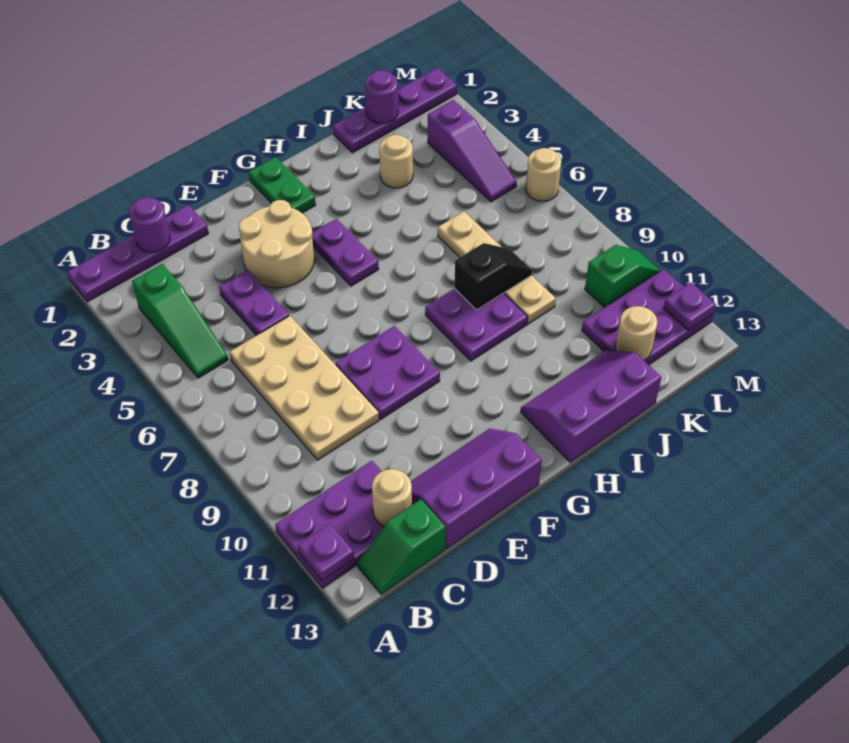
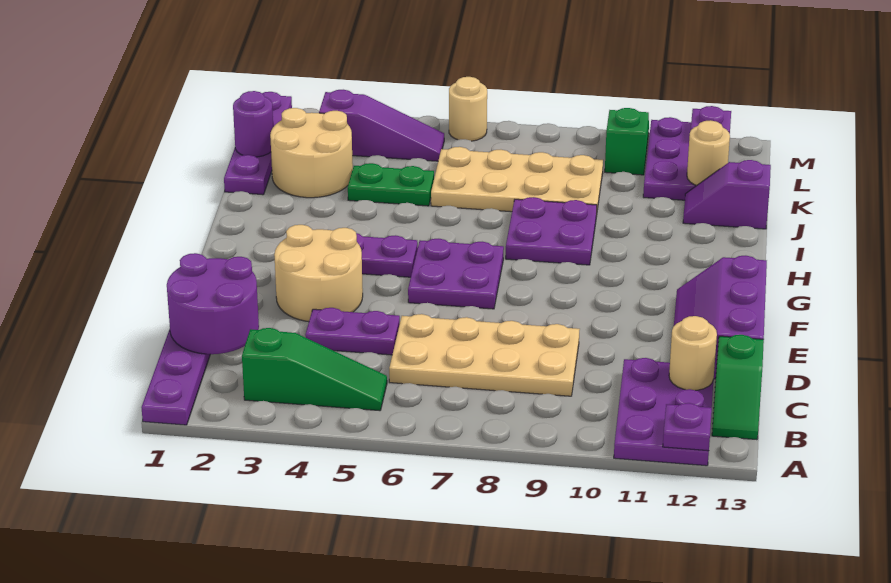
purple round brick C1 level 2 -> purple round brick C1:D2 level 2
purple plate E8:F9 level 1 -> purple plate F6:G7 level 1
green plate G1:G2 level 1 -> green plate J4:J5 level 1
purple slope H12:J13 level 1 top 13 -> purple slope J12:J13 level 1 top 13
black slope I8:J8 level 2 top I -> none
tan round brick J3 level 1 -> tan round brick J2:K3 level 1
tan plate J6:J9 level 1 -> tan plate J6:K9 level 1

